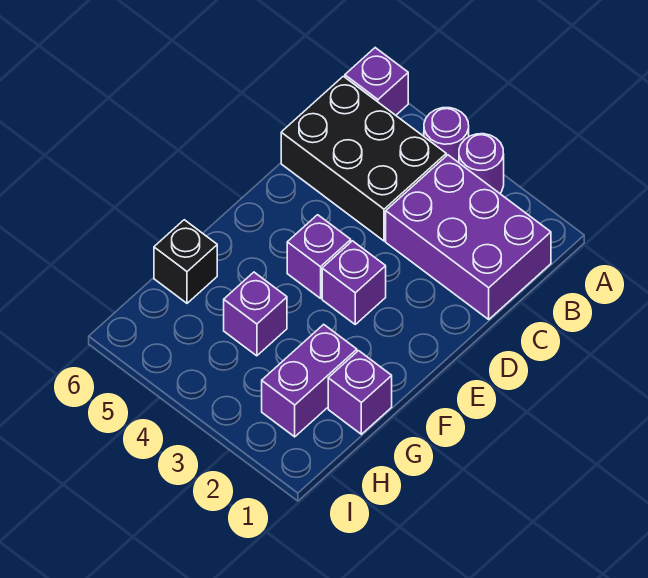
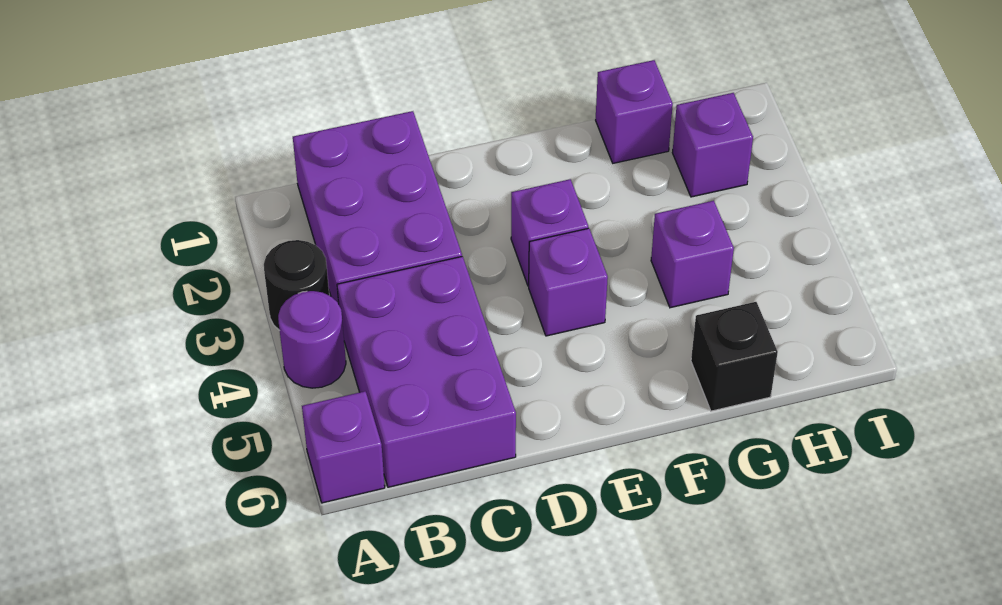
purple round brick A3 level 1 -> black round brick A3 level 1
black brick B4:C6 level 1 -> purple brick B4:C6 level 1
purple brick G2:H2 level 1 -> purple brick H2 level 1

